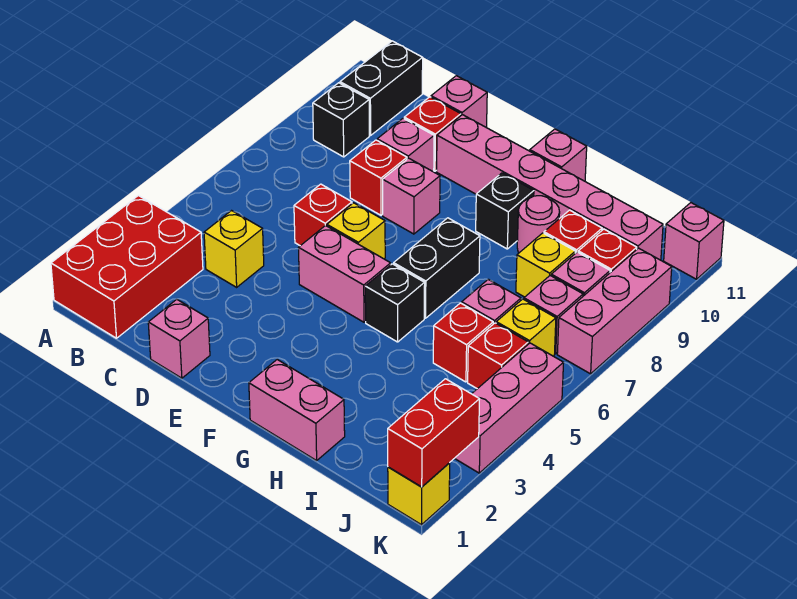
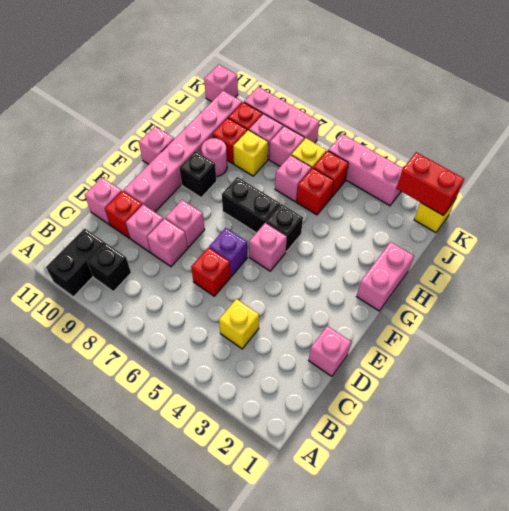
red brick A1:B3 level 1 -> none
black brick B10:B11 level 1 -> black brick A10:B10 level 1
red brick D8 level 1 -> pink brick D8 level 1
pink brick E5:F5 level 1 -> pink brick F5 level 1
yellow brick E6 level 1 -> purple brick E6 level 1

